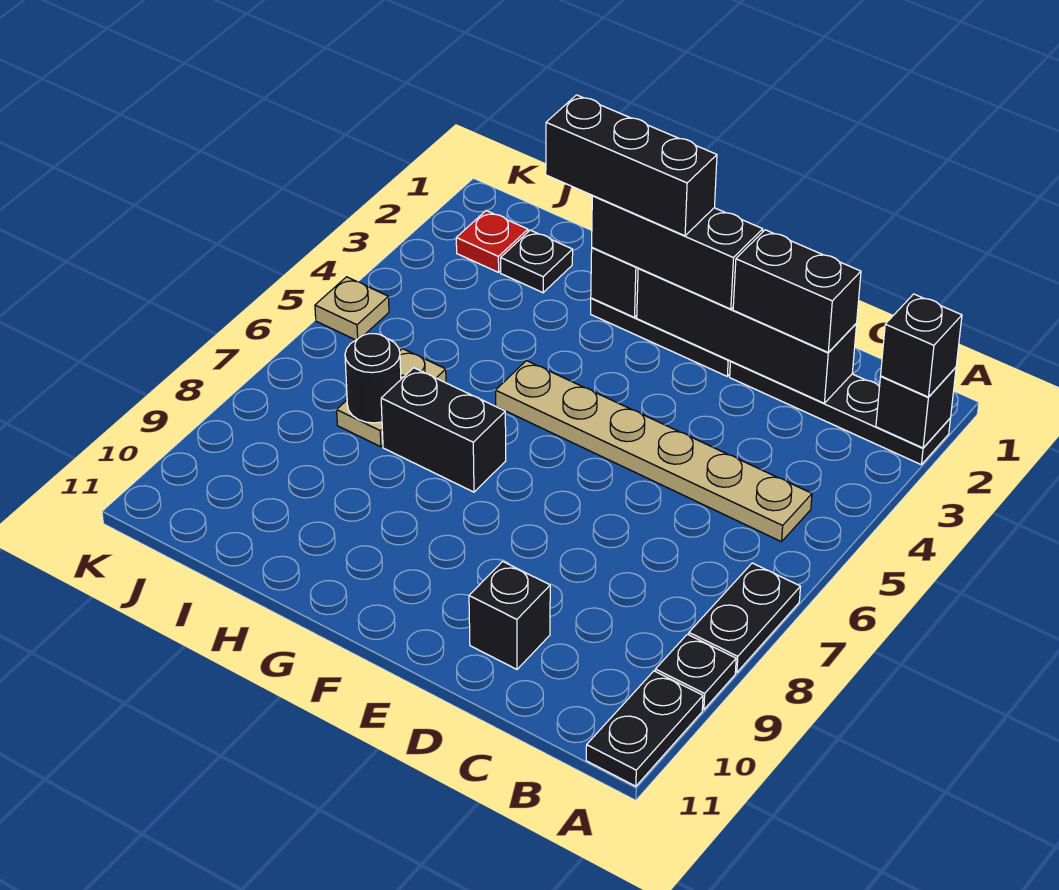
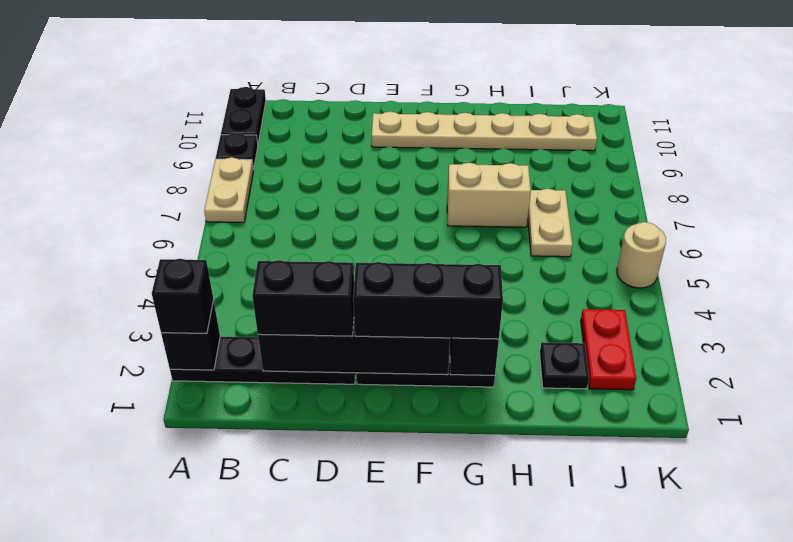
black plate A7:A8 level 1 -> tan plate A7:A8 level 1
tan plate B5:G5 level 1 -> tan plate E10:J10 level 1
black brick D10 level 1 -> none
black brick F2:H2 level 4 -> none
black brick G7:H7 level 1 -> tan brick G7:H7 level 1
black round brick I7 level 2 -> none
red plate J2 level 1 -> red plate J2:J3 level 1
tan plate K5 level 1 -> tan round brick K5 level 1

